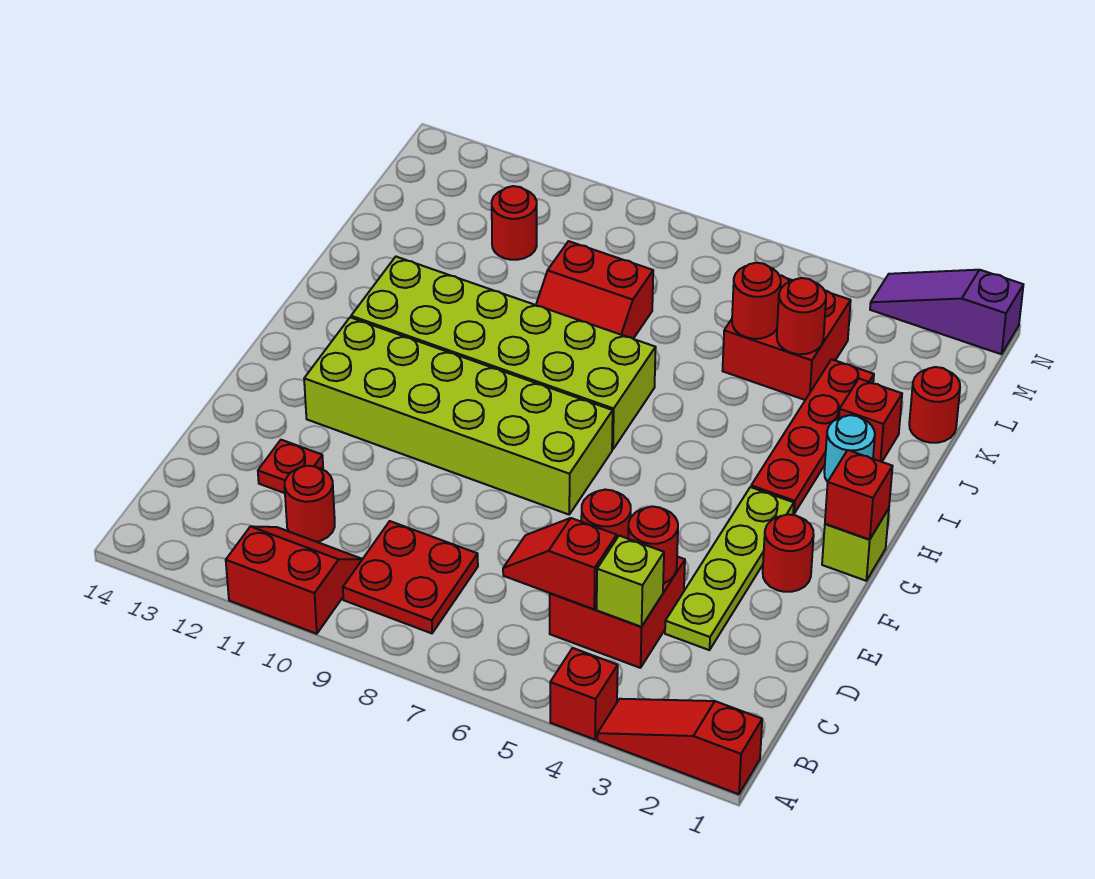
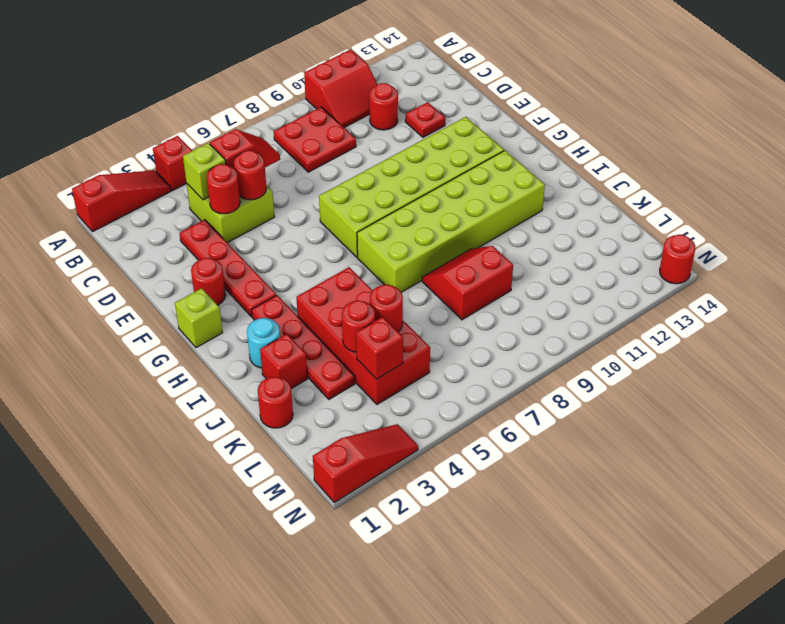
red brick C4:D5 level 1 -> lime brick C4:D5 level 1
lime plate D3:G3 level 1 -> red plate D3:G3 level 1
red brick G1 level 2 -> red brick L4 level 2
red brick K4:L5 level 1 -> red brick I4:L5 level 1
red round brick L11 level 1 -> red round brick N14 level 1
purple slope N1:N3 level 1 top 1 -> red slope N1:N3 level 1 top 1

